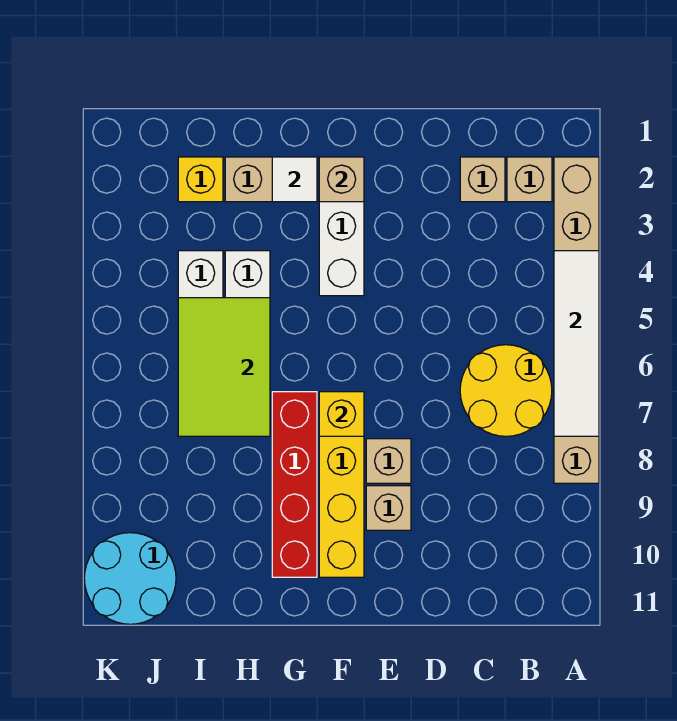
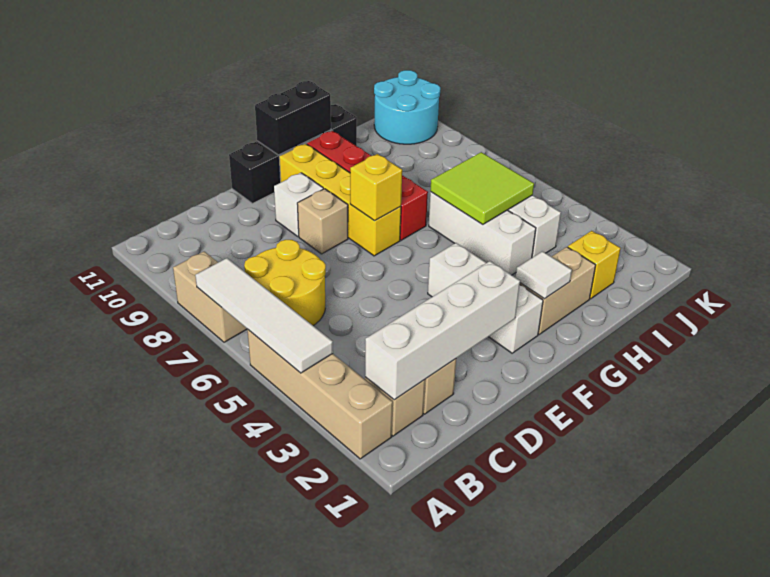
none -> white brick B2:E2 level 2
tan brick E9 level 1 -> white brick E9 level 1
none -> black brick E11:H11 level 1
tan brick F2 level 2 -> none
none -> black brick F11:G11 level 2
lime tile H5:I7 level 2 -> lime tile H5:I6 level 2

